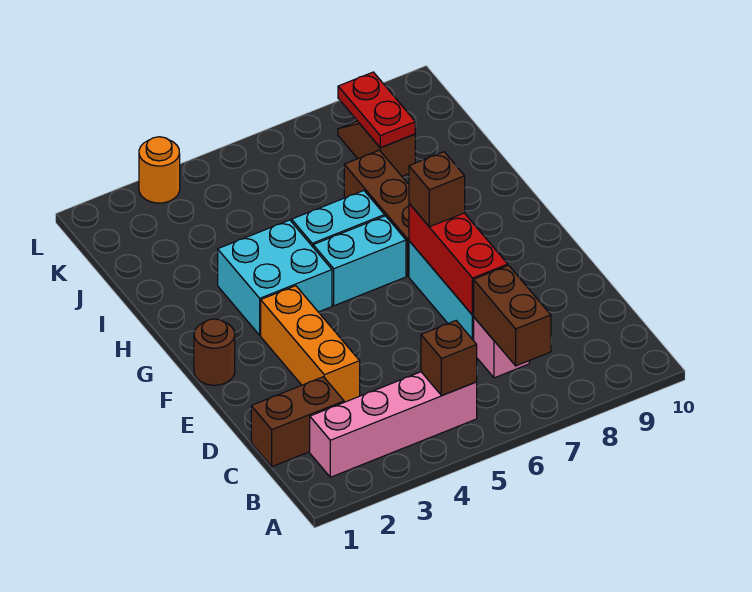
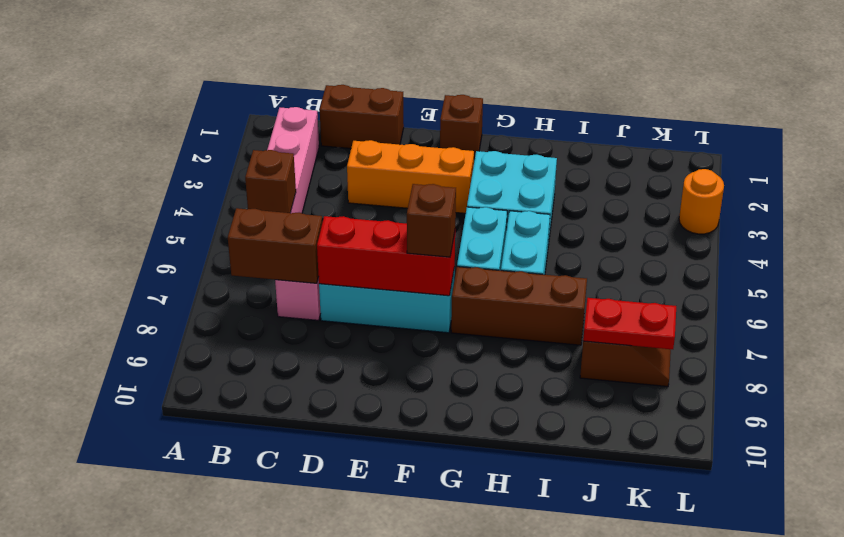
brown brick C1:C2 level 1 -> brown brick C1:D1 level 1
brown round brick F1 level 1 -> brown brick F1 level 1

